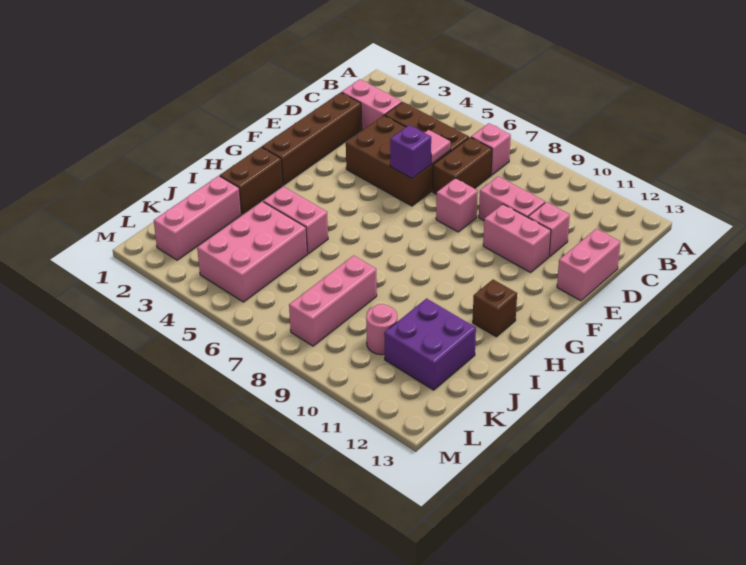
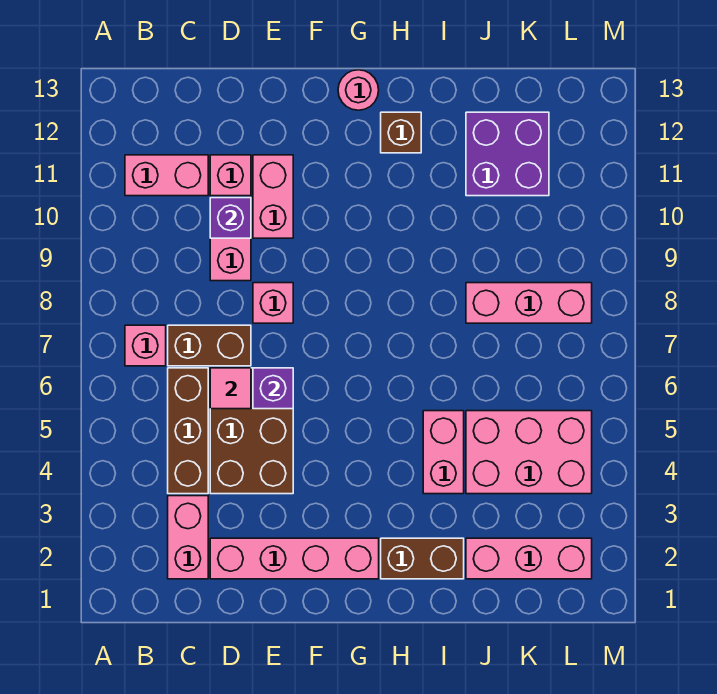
brown brick D2:G2 level 1 -> pink brick D2:G2 level 1
none -> purple brick D10 level 2
pink brick D13:E13 level 1 -> pink brick B11:C11 level 1
pink round brick K10 level 1 -> pink round brick G13 level 1

